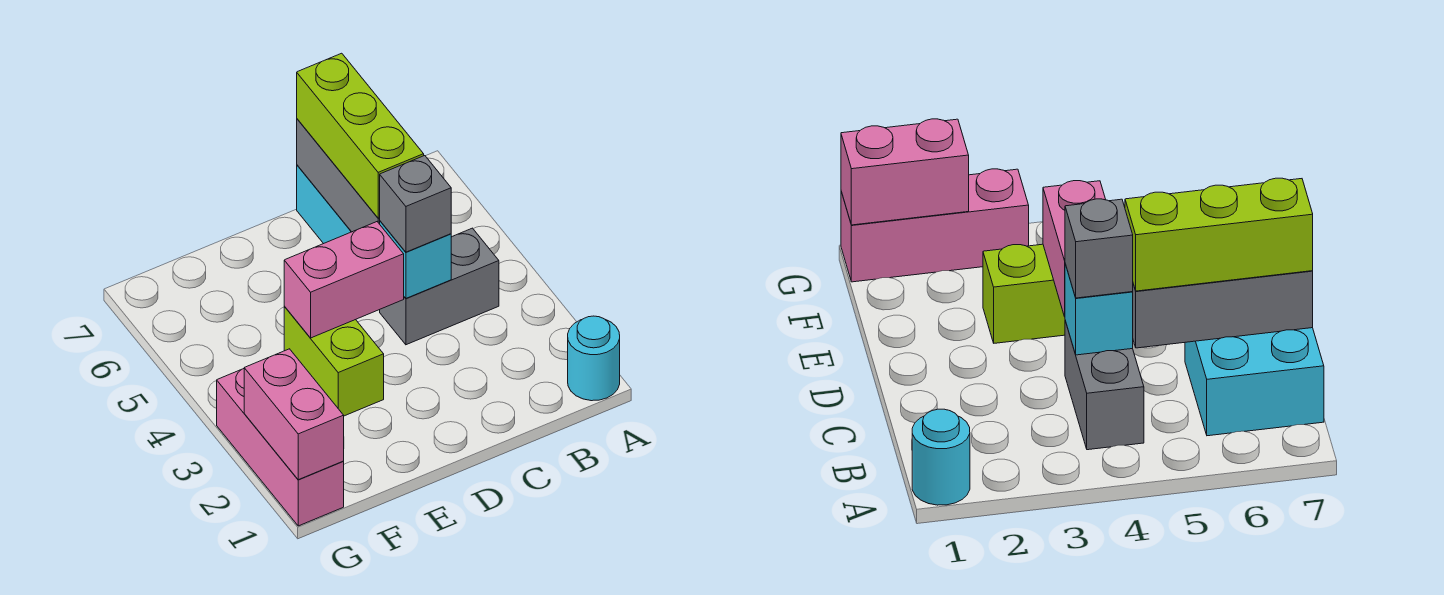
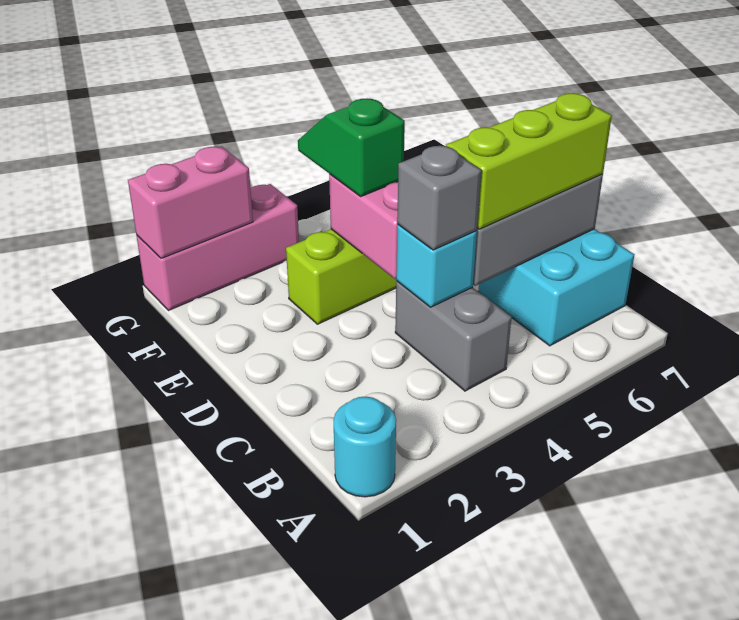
none -> green slope E4:F4 level 3 top E

